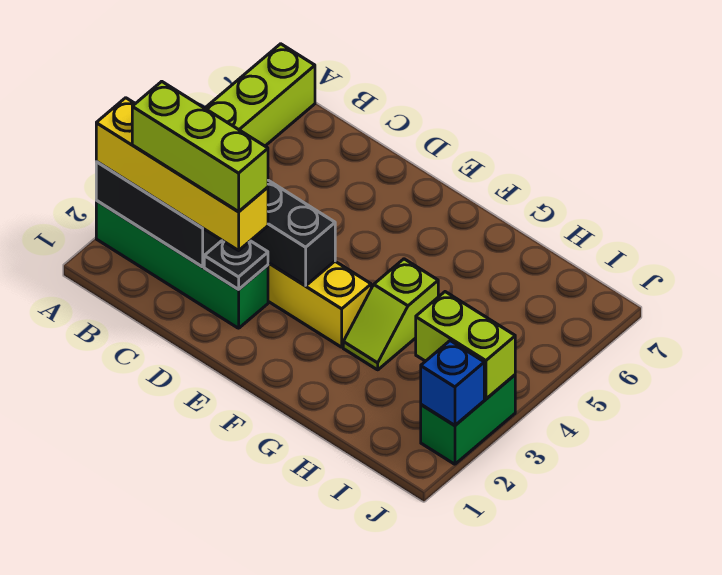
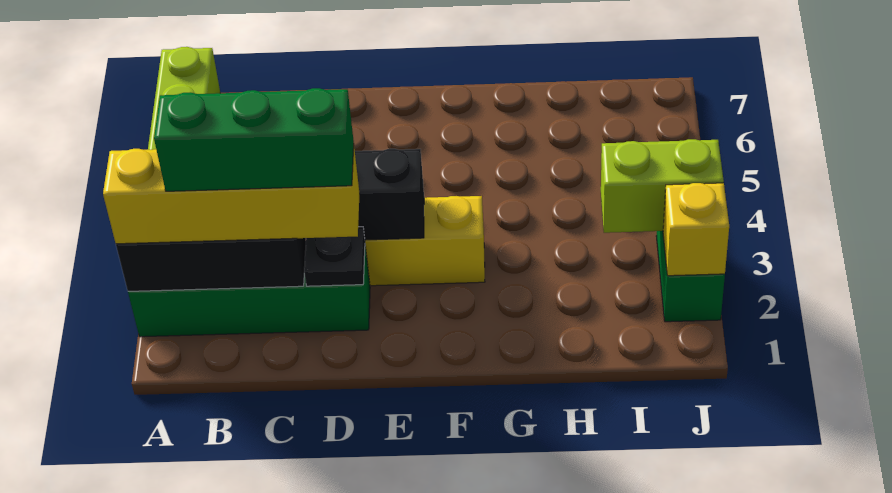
lime brick B2:D2 level 4 -> green brick B2:D2 level 4
lime slope G3:G4 level 1 top 4 -> none
blue brick J2 level 2 -> yellow brick J2 level 2

